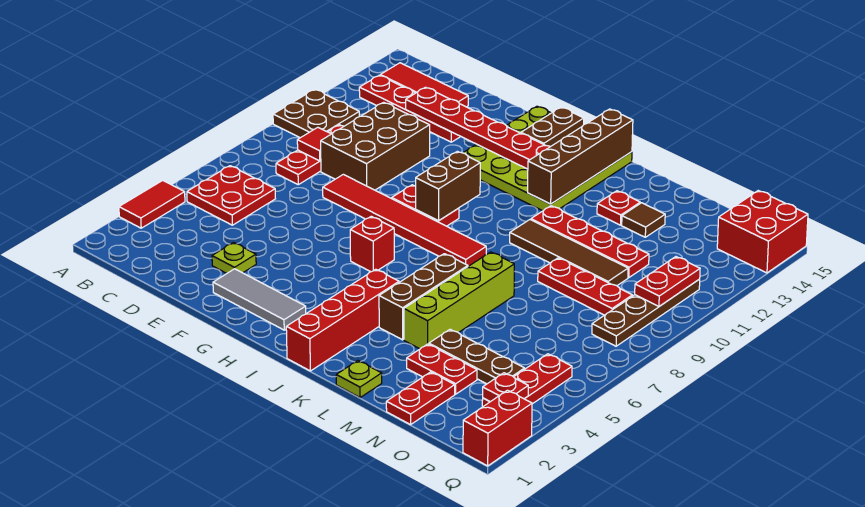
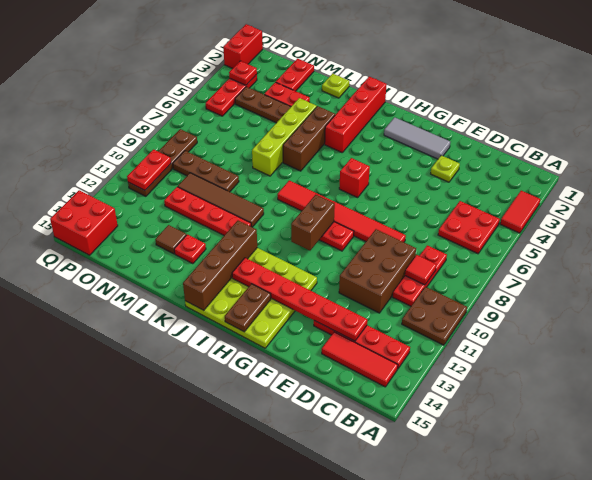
red plate M9:O9 level 1 -> brown plate M9:O9 level 1

